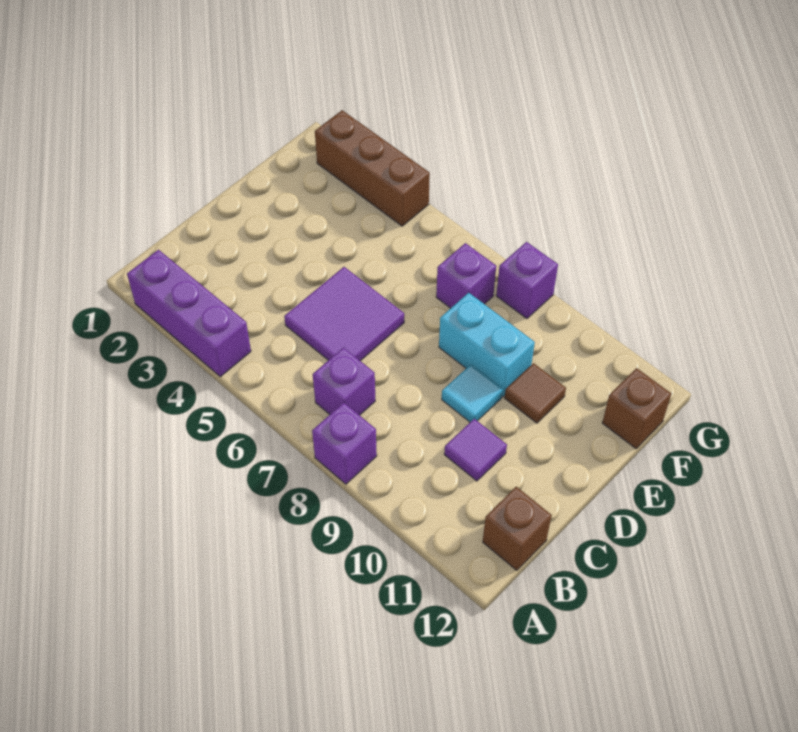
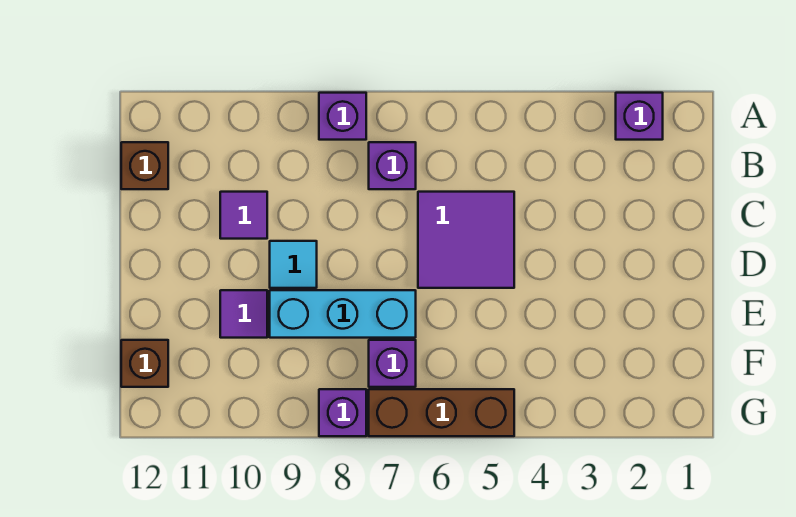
purple brick A2:A4 level 1 -> purple brick A2 level 1
cyan brick E8:E9 level 1 -> cyan brick E7:E9 level 1
brown tile E10 level 1 -> purple tile E10 level 1
brown brick G2:G4 level 1 -> brown brick G5:G7 level 1

